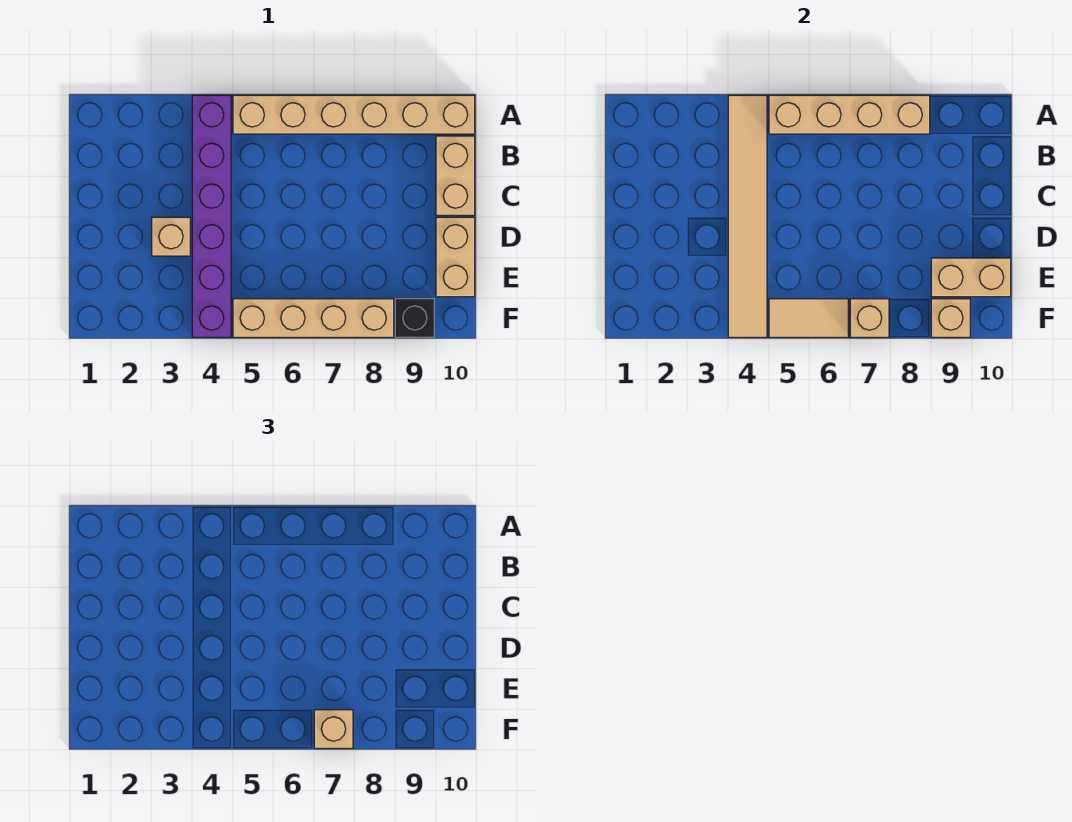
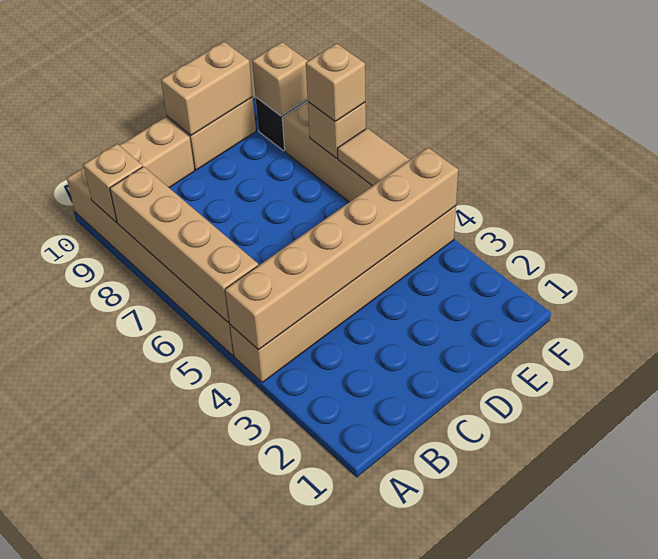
purple brick A4:F4 level 1 -> tan brick A4:F4 level 1
tan tile A4:F4 level 2 -> tan brick A4:F4 level 2
tan brick D3 level 1 -> tan brick A9 level 2
tan brick E9:E10 level 2 -> tan brick D10:E10 level 2

